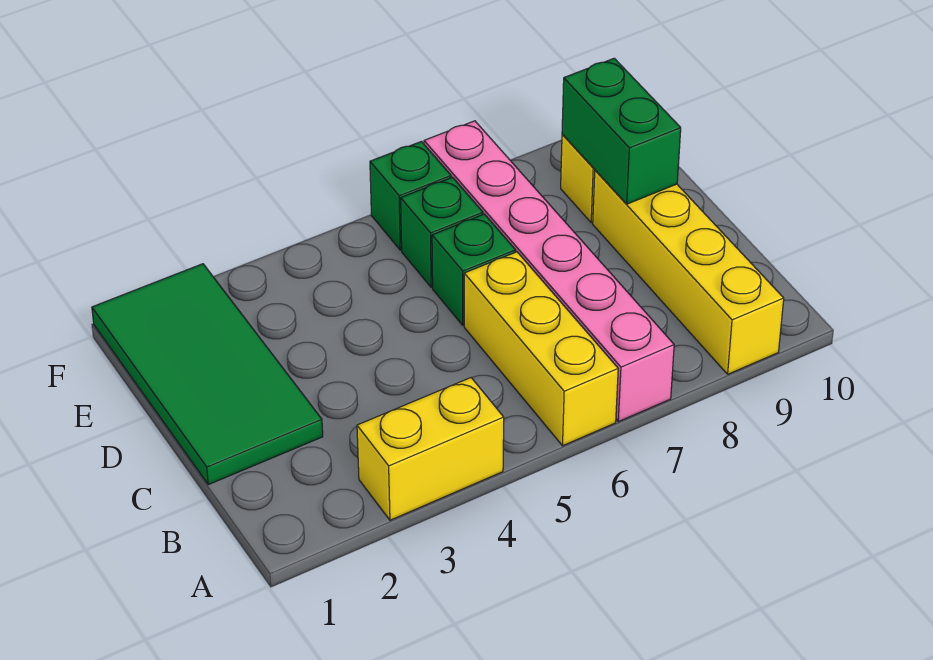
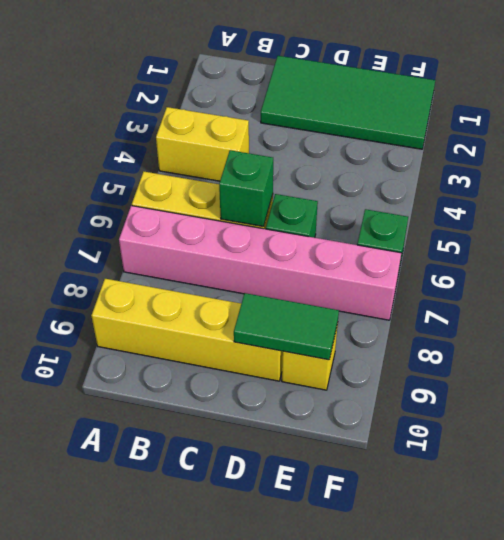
yellow brick A3:A4 level 1 -> yellow brick A4:B4 level 1
green brick D9:E9 level 2 -> green tile D9:E9 level 2
green brick E6 level 1 -> green brick C6 level 2

